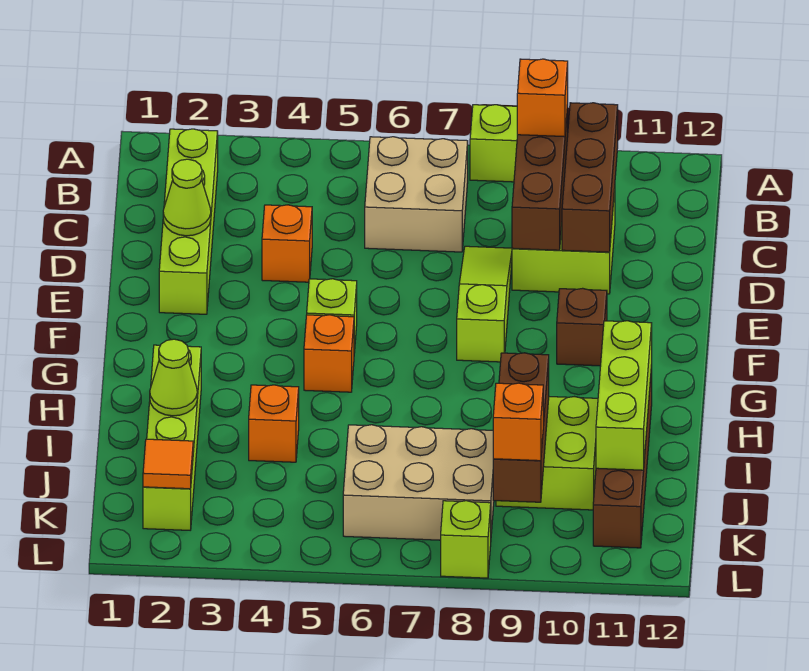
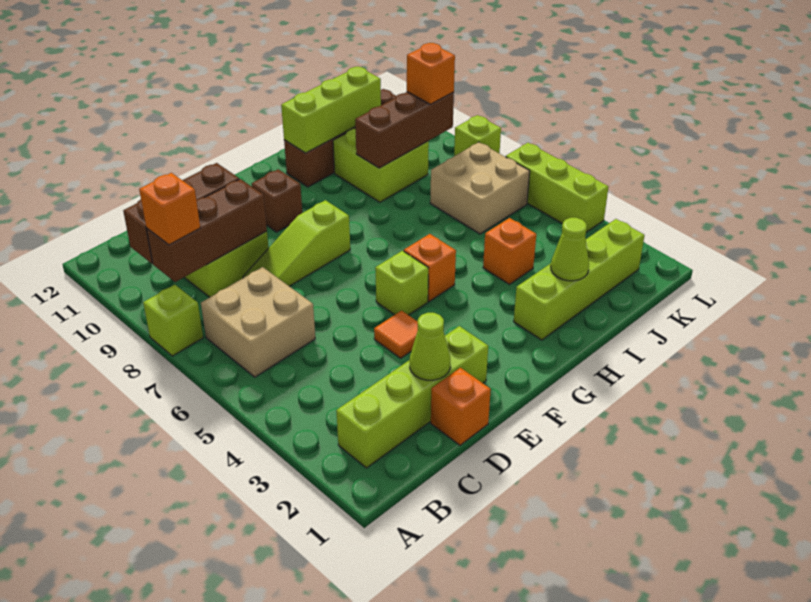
orange brick D4 level 1 -> orange brick D1 level 1
tan brick J6:K8 level 1 -> tan brick J6:K7 level 1
orange tile K2 level 2 -> orange tile E4 level 1
none -> lime brick L4:L6 level 1

